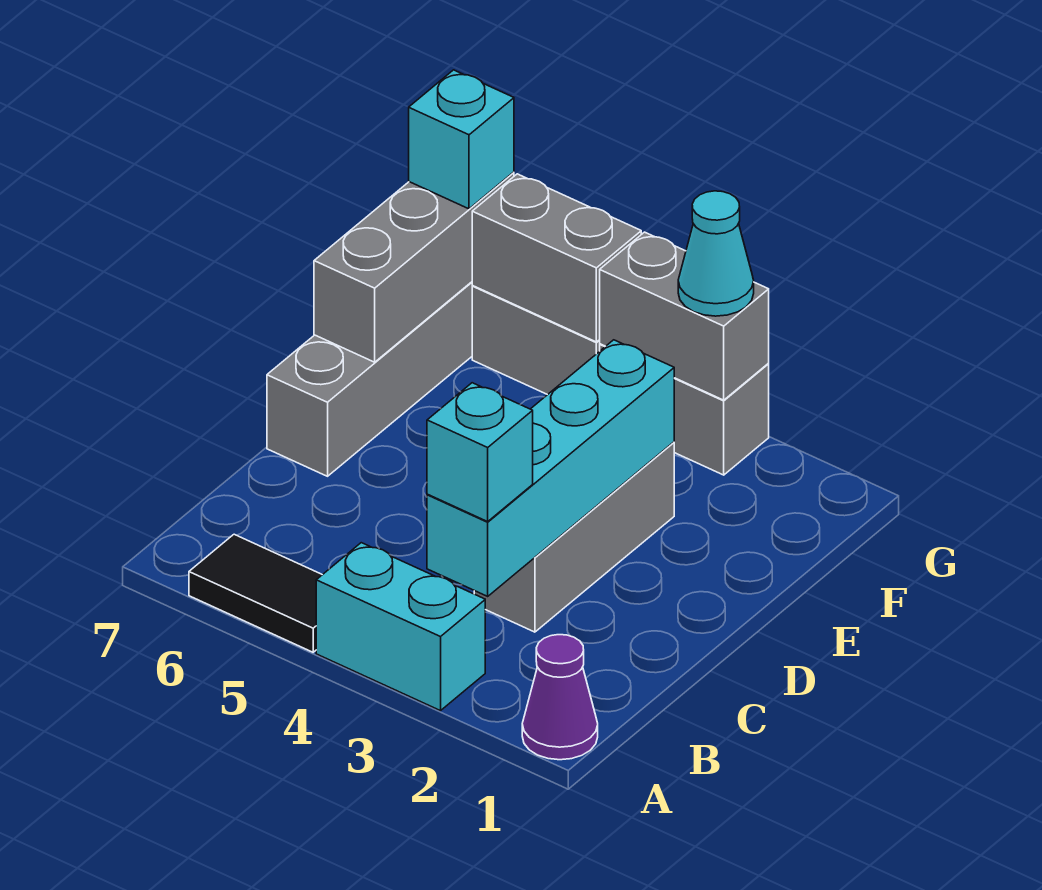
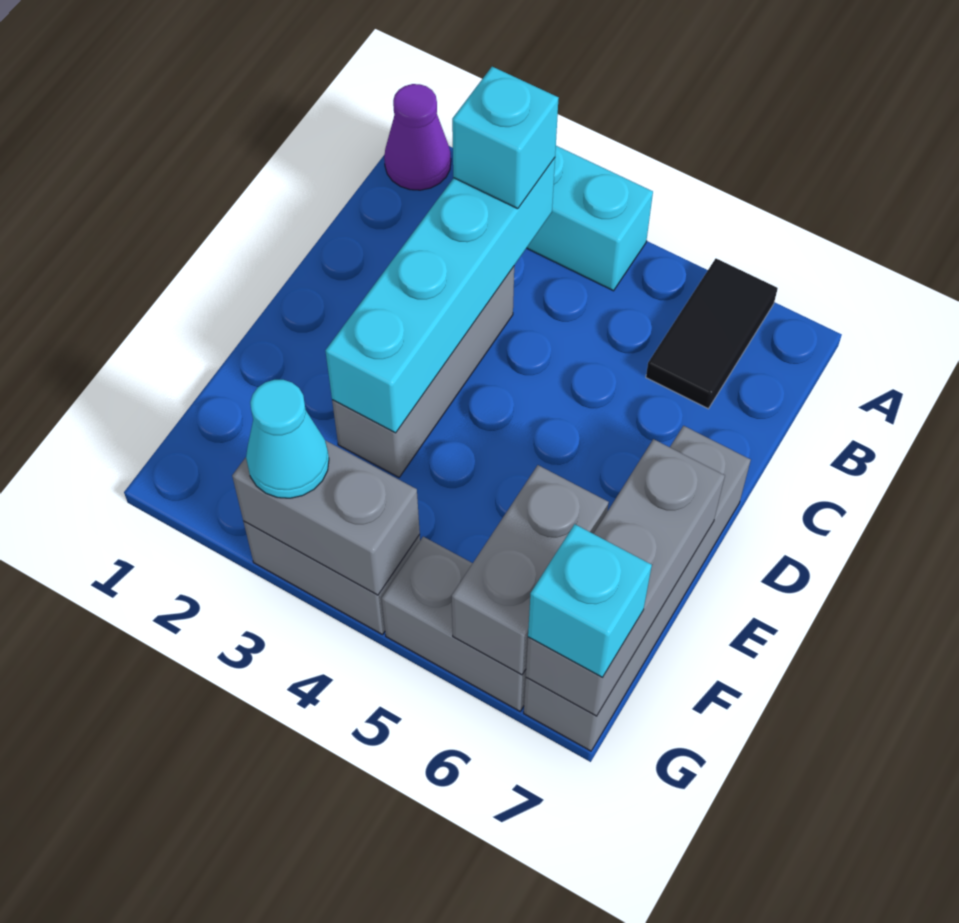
black tile A5:A6 level 1 -> black tile A6:B6 level 1
grey brick G5:G6 level 2 -> grey brick F6:G6 level 2

